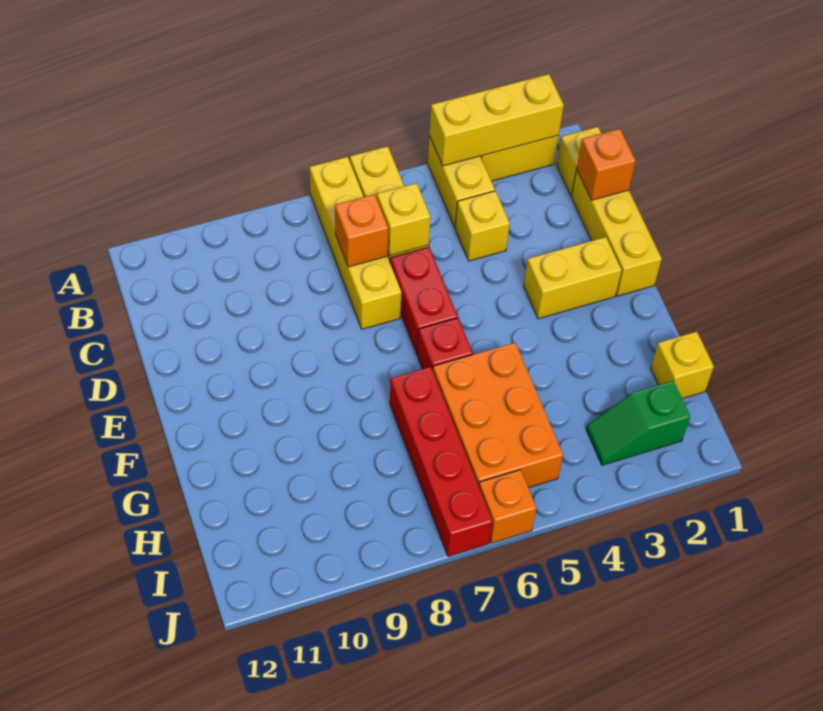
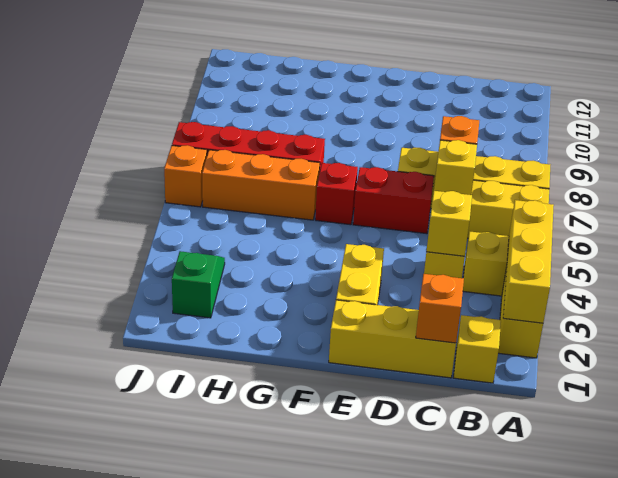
orange brick G5:I6 level 1 -> orange brick G6:I6 level 1
yellow brick H1 level 1 -> yellow brick C4 level 2

